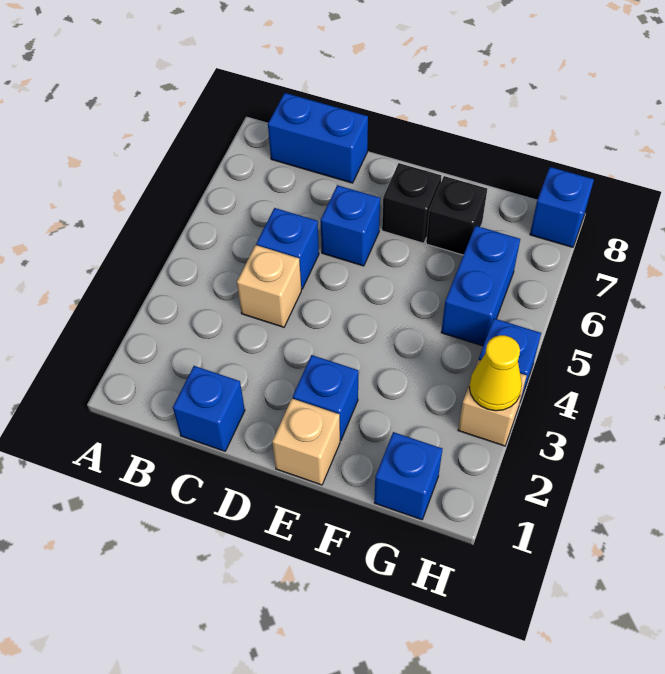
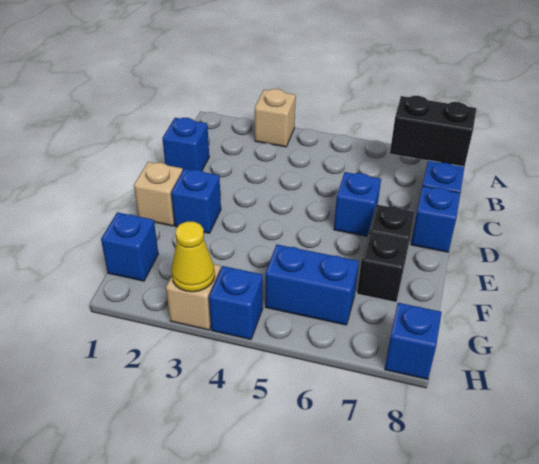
none -> black brick B7:B8 level 2
tan brick C4 level 1 -> tan brick A3 level 1
blue brick C5 level 1 -> blue brick D8 level 1

